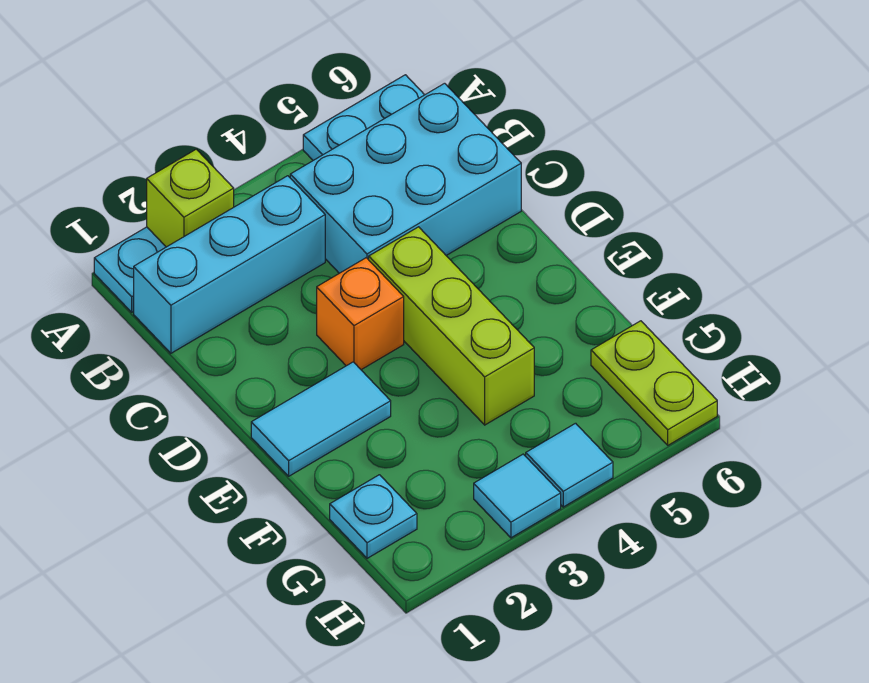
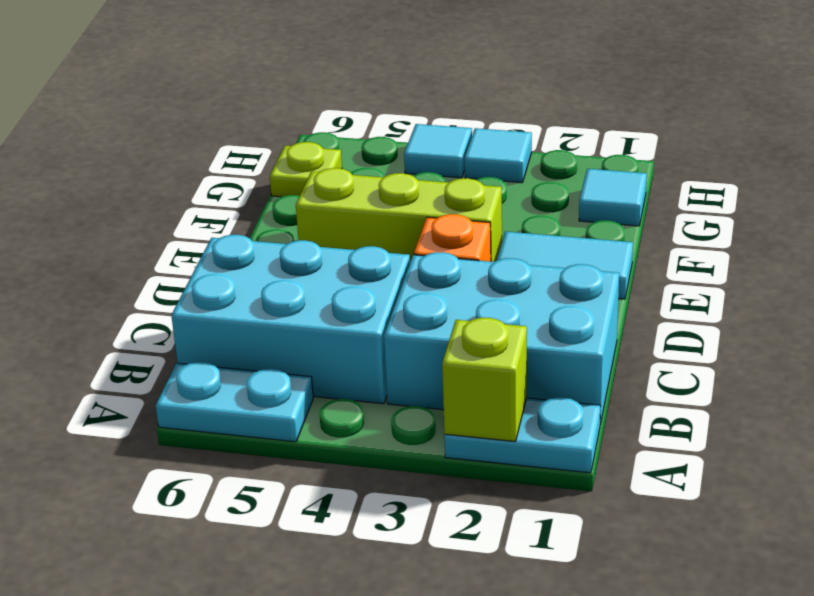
cyan brick B1:B3 level 1 -> cyan brick B1:C3 level 1
lime brick D4:F4 level 1 -> lime brick E3:E5 level 1
cyan plate G1 level 1 -> cyan tile G1 level 1
lime plate G6:H6 level 1 -> lime plate G6 level 1

